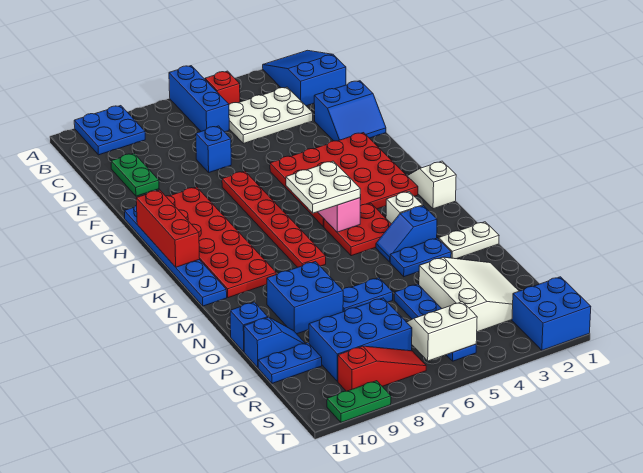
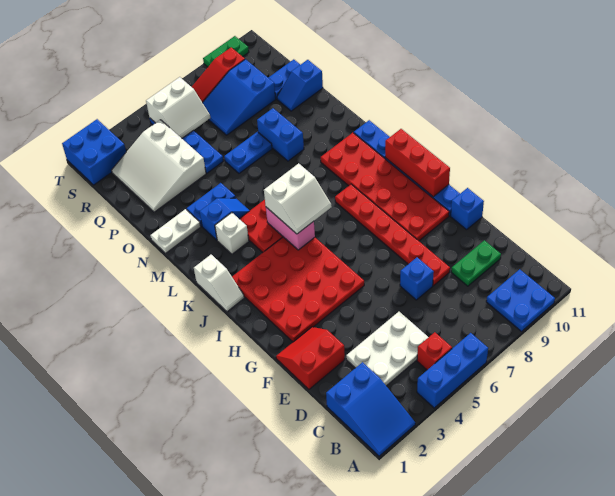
blue brick A6:C6 level 1 -> blue brick A4:A6 level 1
green plate D10:E10 level 1 -> green plate D9:D10 level 1
blue slope E1:F2 level 1 top E -> red slope E1:F2 level 1 top E
red plate G7:L7 level 1 -> red plate E8:J8 level 1
white plate J5:K6 level 3 -> white slope J5:K6 level 3 top K
blue brick N8:O9 level 1 -> blue brick N8:O8 level 1
blue brick O11 level 1 -> blue brick F11 level 1
blue brick Q7:R9 level 1 -> blue slope Q7:R9 level 1 top 9

